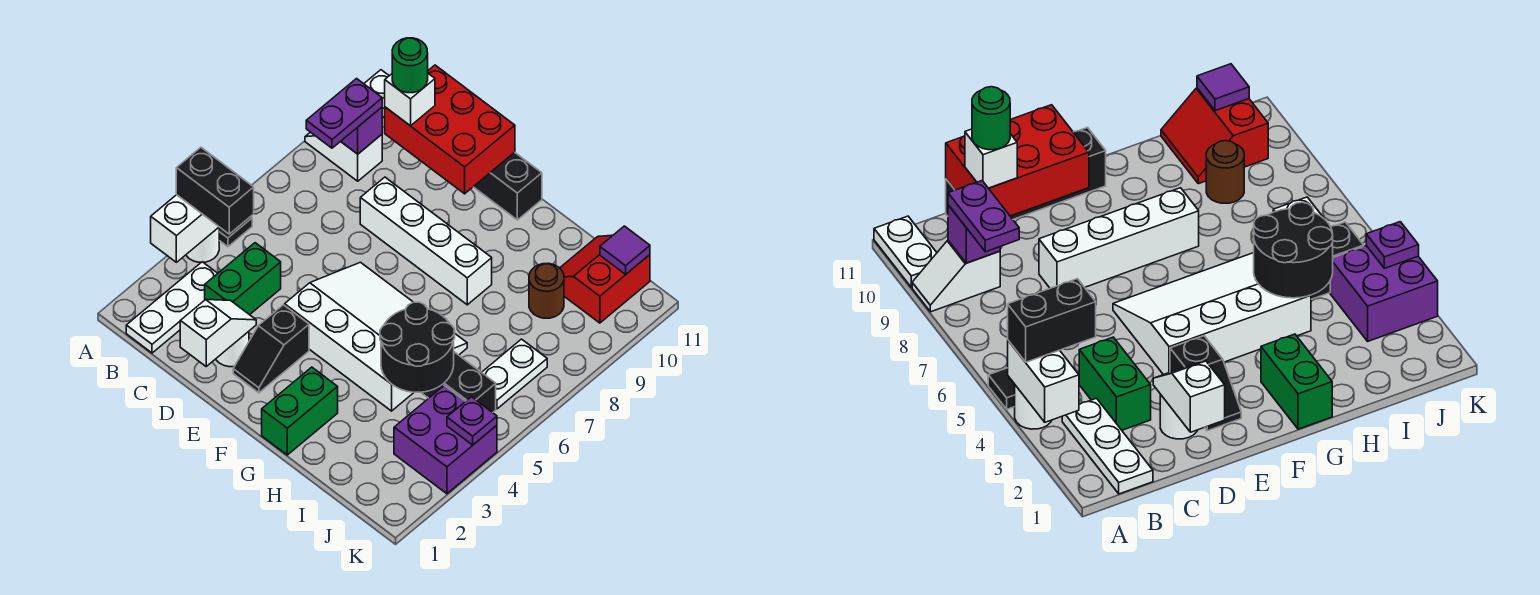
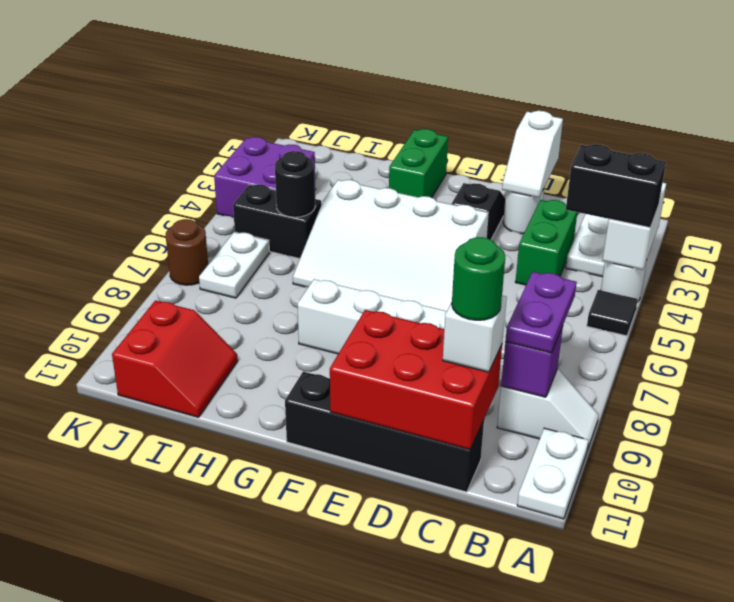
black round brick H4:I5 level 2 -> black round brick I5 level 2
brown round brick I9 level 1 -> brown round brick K7 level 1
purple tile J11 level 2 -> none
purple plate K4 level 2 -> none

